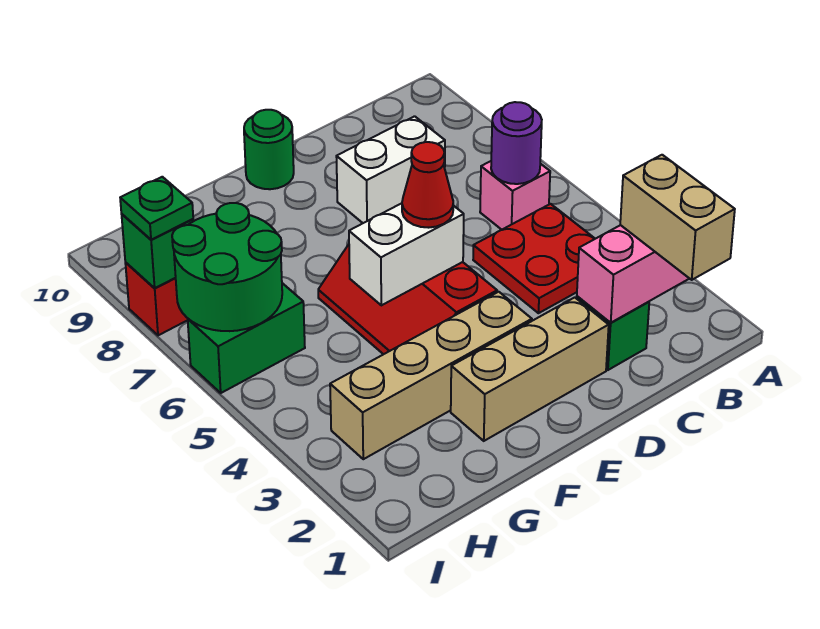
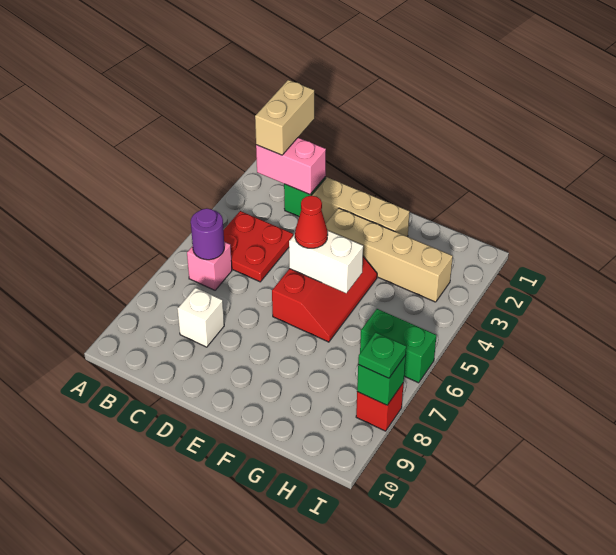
white brick C8:D8 level 1 -> white brick C8 level 1
green round brick E10 level 1 -> none
green round brick H6:I7 level 2 -> none

